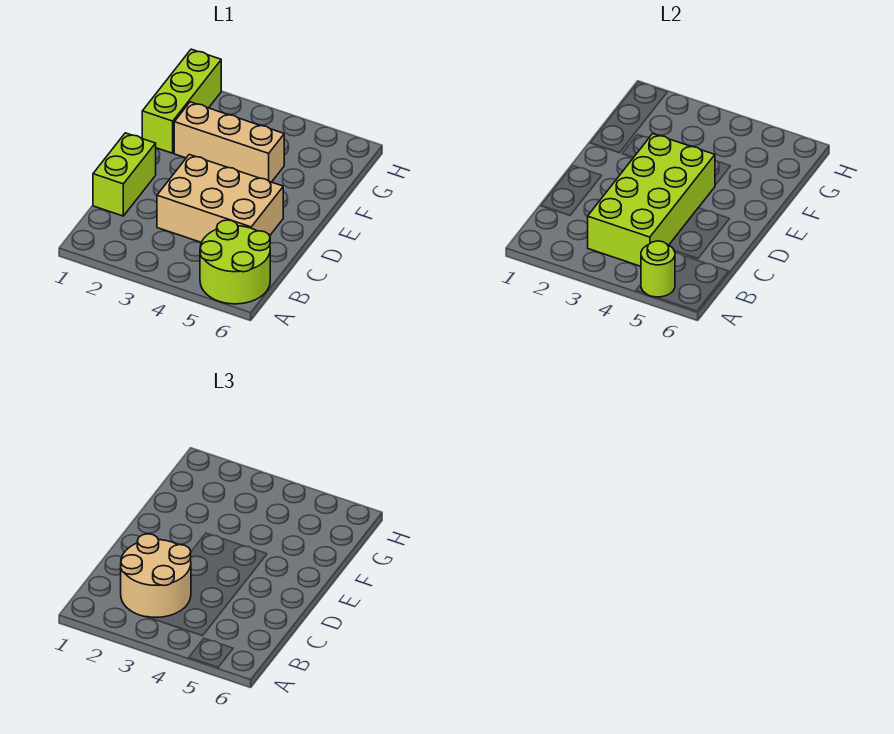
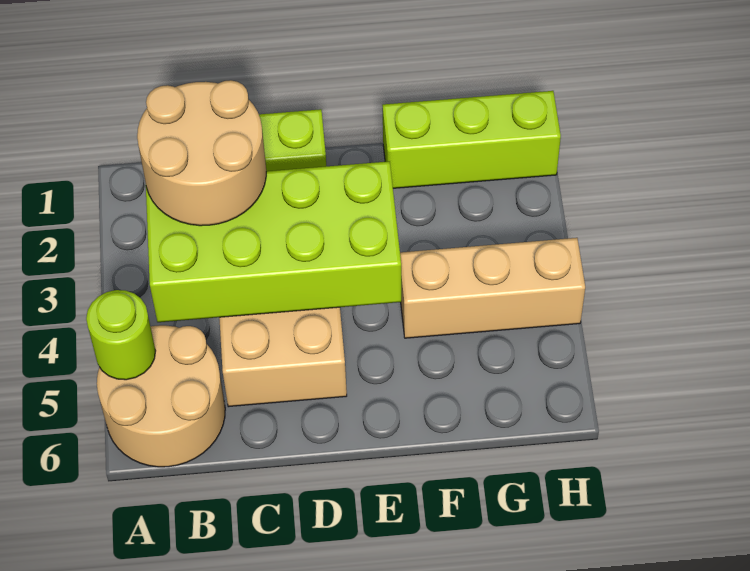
lime round brick A5:B6 level 1 -> tan round brick A5:B6 level 1
tan brick F2:F4 level 1 -> tan brick F4:H4 level 1

